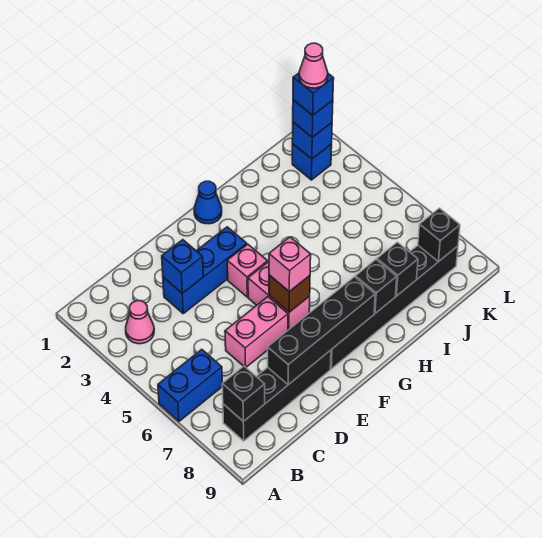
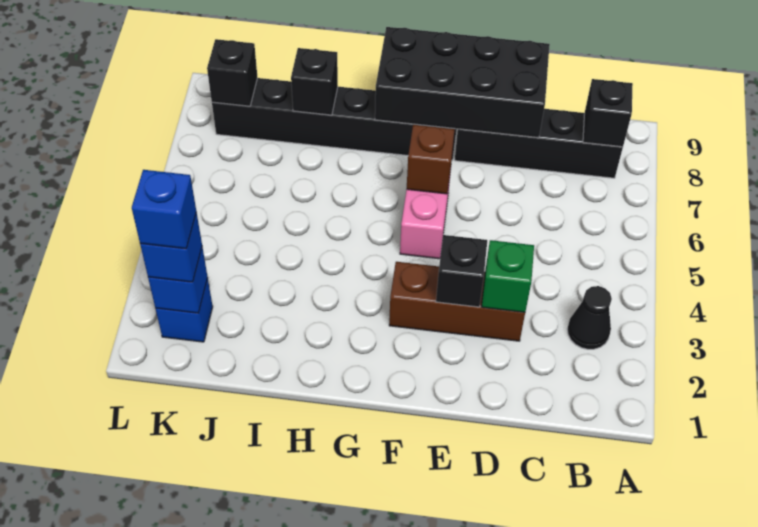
blue brick A6:B6 level 1 -> none
pink cone B3 level 1 -> black cone B3 level 1
blue brick D3:F3 level 1 -> brown brick D3:F3 level 1
blue brick D3 level 2 -> green brick D3 level 2
pink brick D6:E6 level 1 -> none
black brick D8:G8 level 2 -> black brick D8:G9 level 2
pink brick F4 level 1 -> none
pink brick F6 level 3 -> none
blue cone G1 level 1 -> none
black brick H8 level 2 -> black brick E3 level 2
pink cone K2 level 5 -> none

